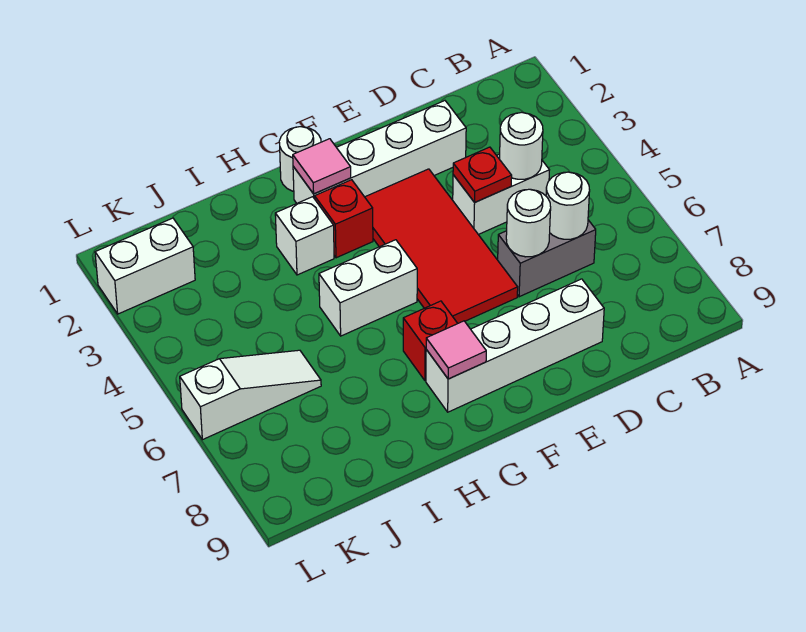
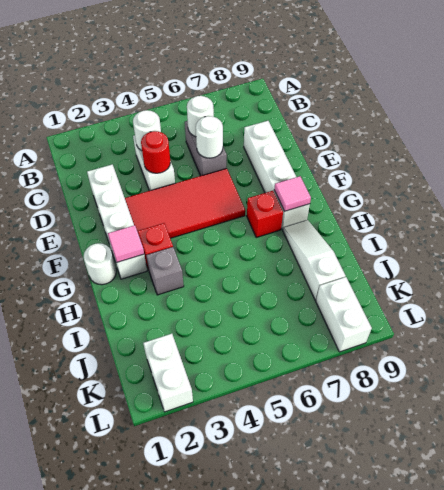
red plate D4 level 2 -> red round brick D4 level 2
white brick G5:H5 level 1 -> white brick K8:L8 level 1
white brick H3 level 1 -> grey brick H3 level 1
white slope J6:L6 level 1 top L -> white slope H8:J8 level 1 top J

